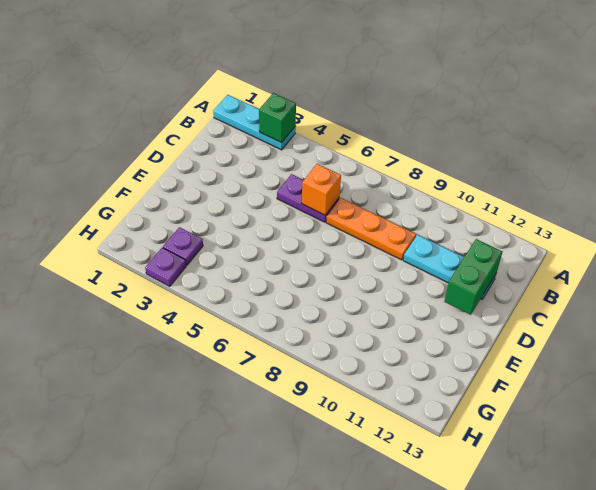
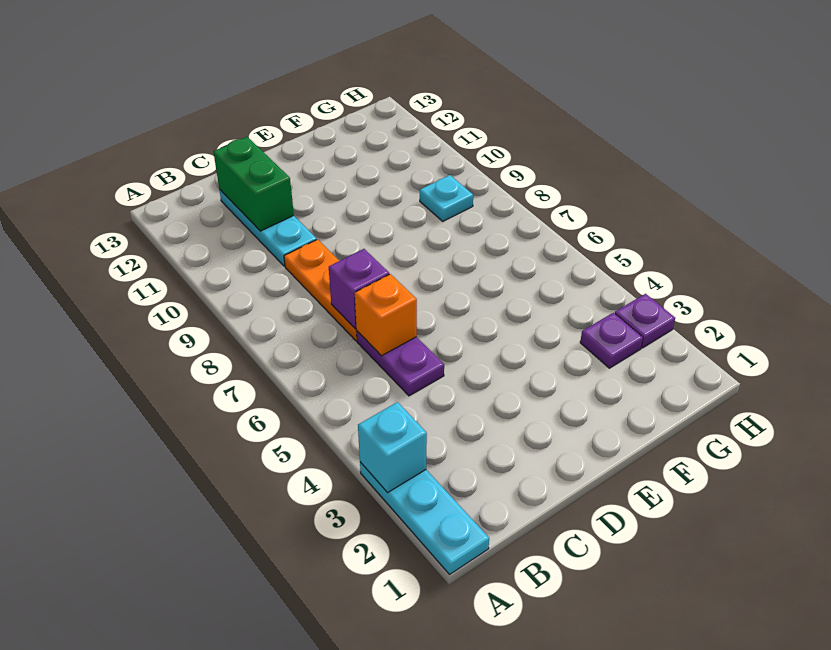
green brick A3 level 2 -> cyan brick A3 level 2
none -> purple brick C7 level 2
green brick C12:D12 level 2 -> green brick C11:C12 level 2
none -> cyan plate G9 level 1

